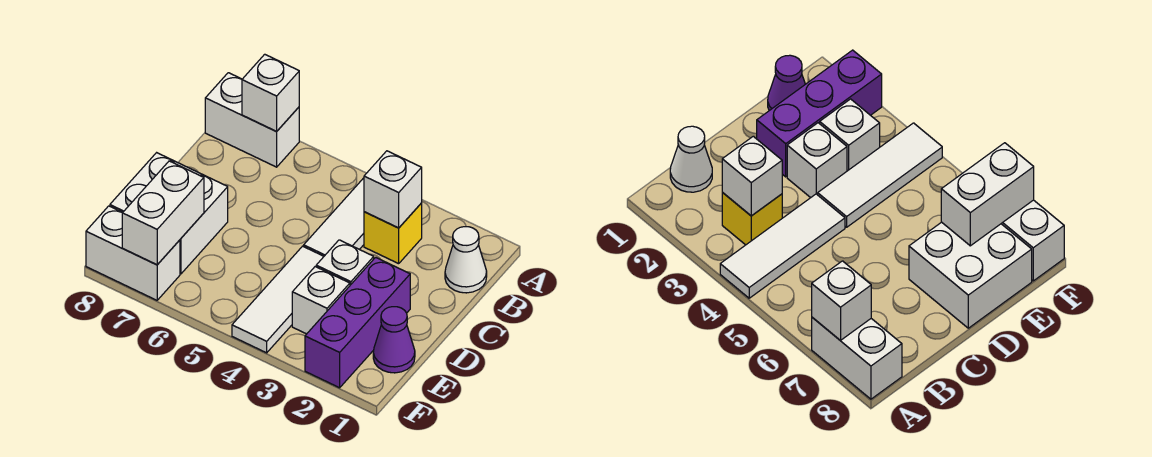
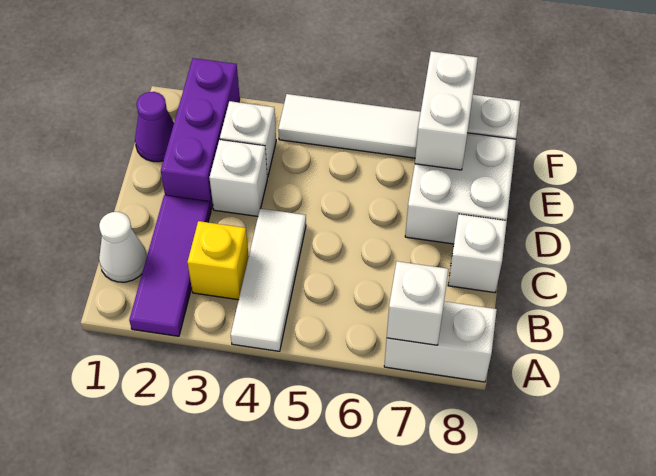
none -> purple tile A2:C2 level 1
white brick B3 level 2 -> white brick C8 level 1
white tile D4:F4 level 1 -> white tile F4:F6 level 1

